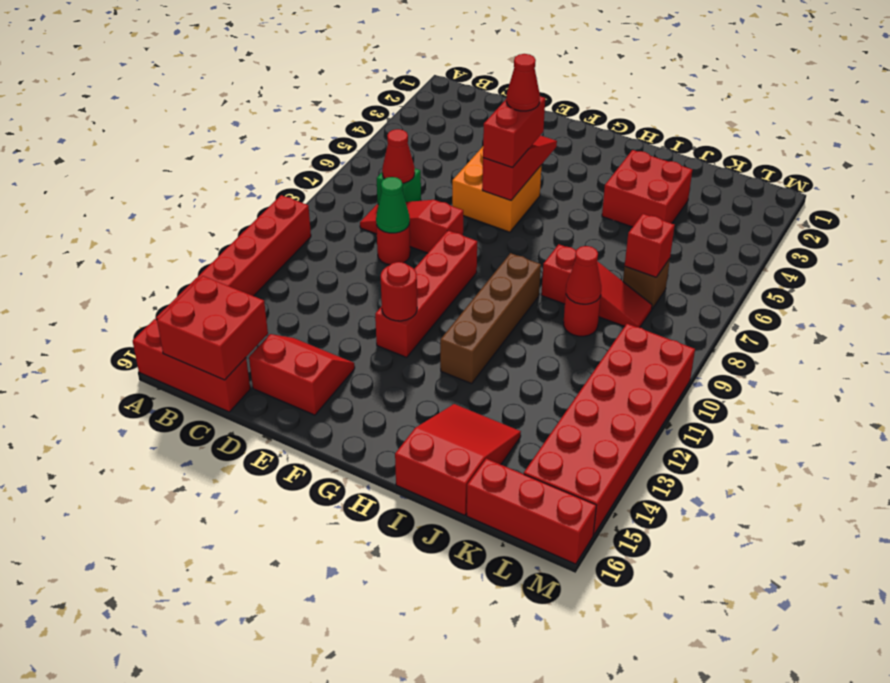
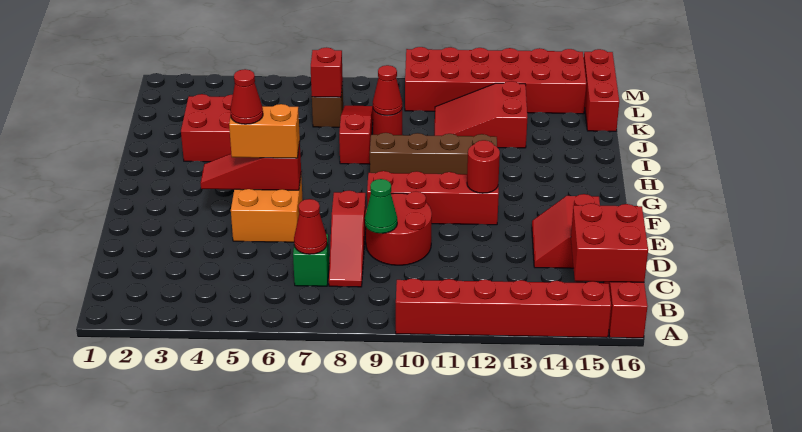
red round brick D9 level 1 -> red round brick D9:E10 level 1
red brick F5:F6 level 3 -> orange brick F5:F6 level 3
red slope I14:J16 level 1 top 16 -> red slope J11:K13 level 1 top 13

